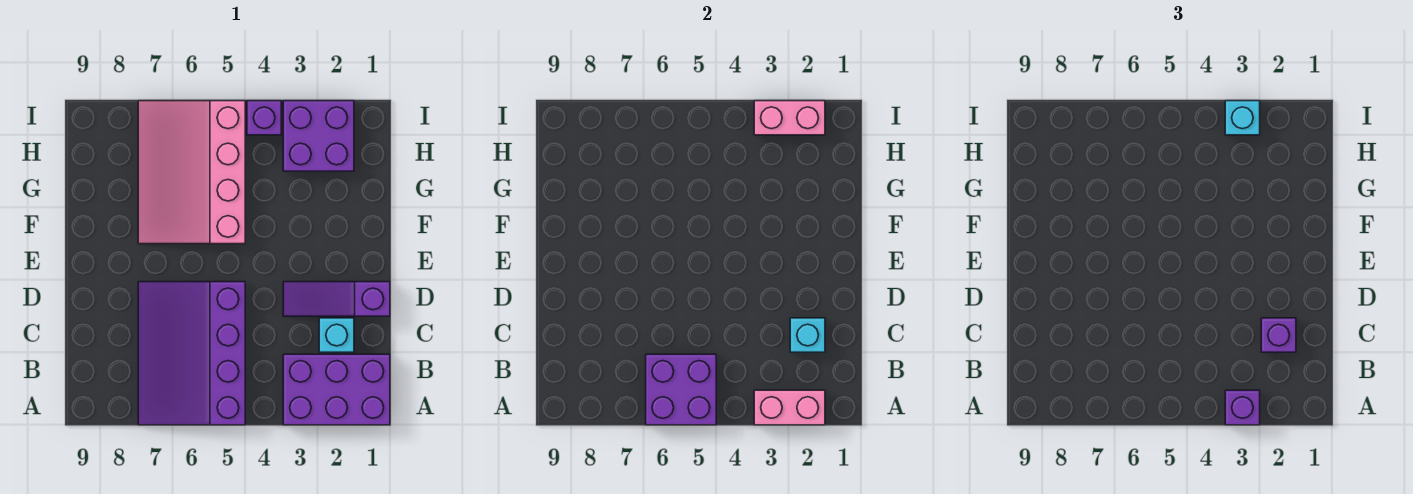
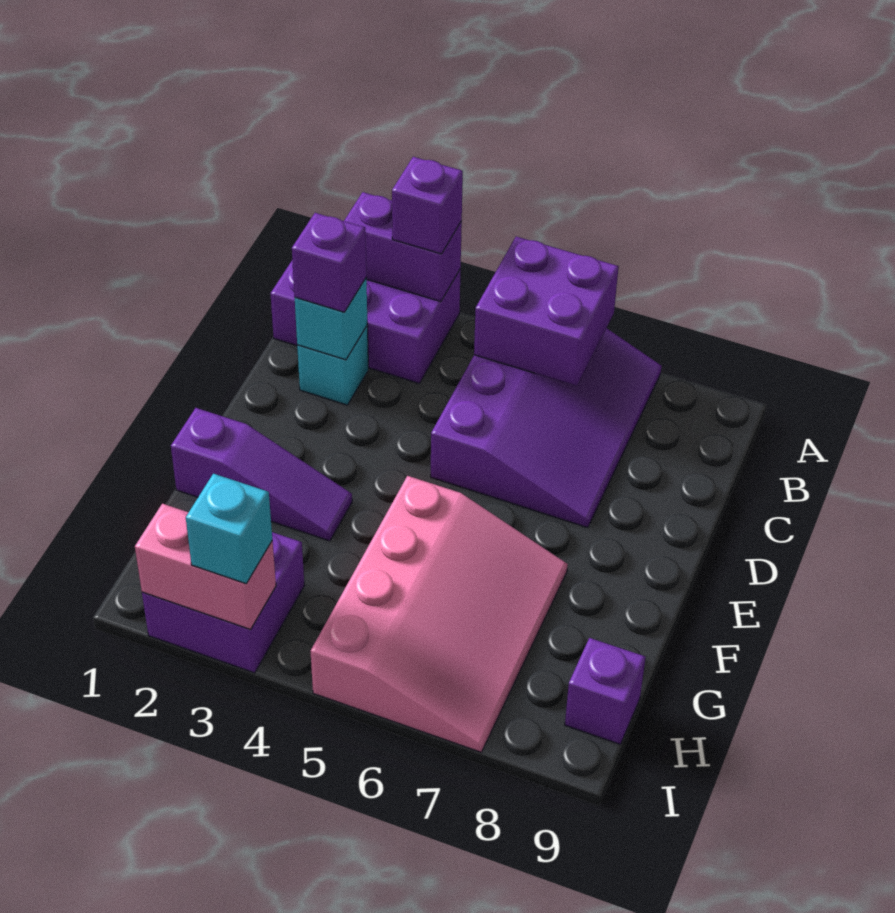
pink brick A2:A3 level 2 -> purple brick A2:A3 level 2
purple slope D1:D3 level 1 top 1 -> purple slope F1:F3 level 1 top 1
purple brick I4 level 1 -> purple brick H9 level 1

